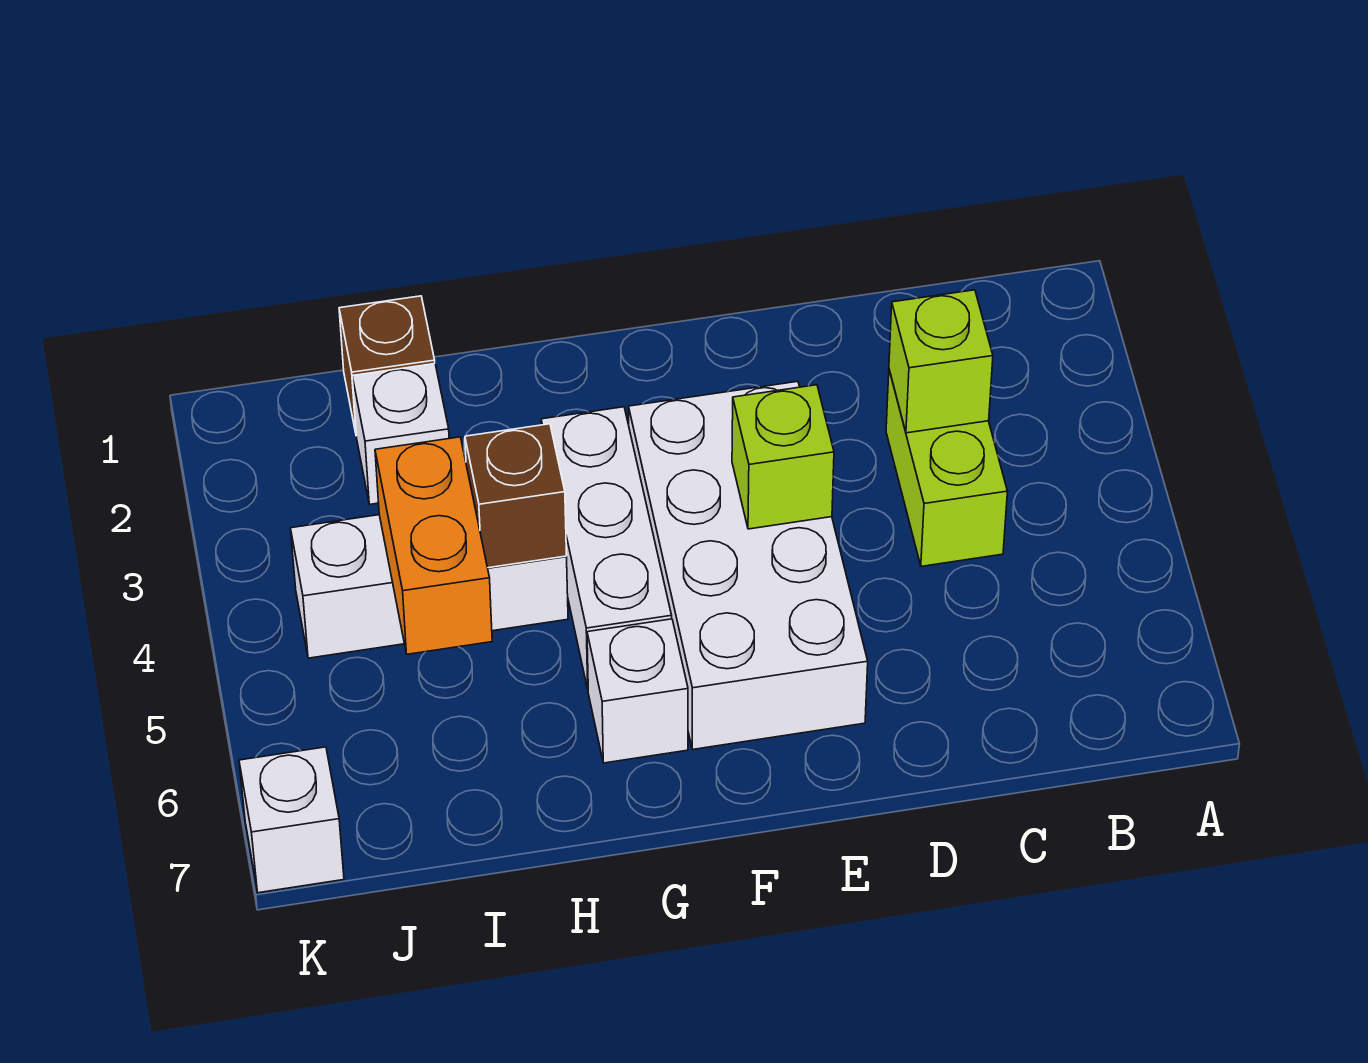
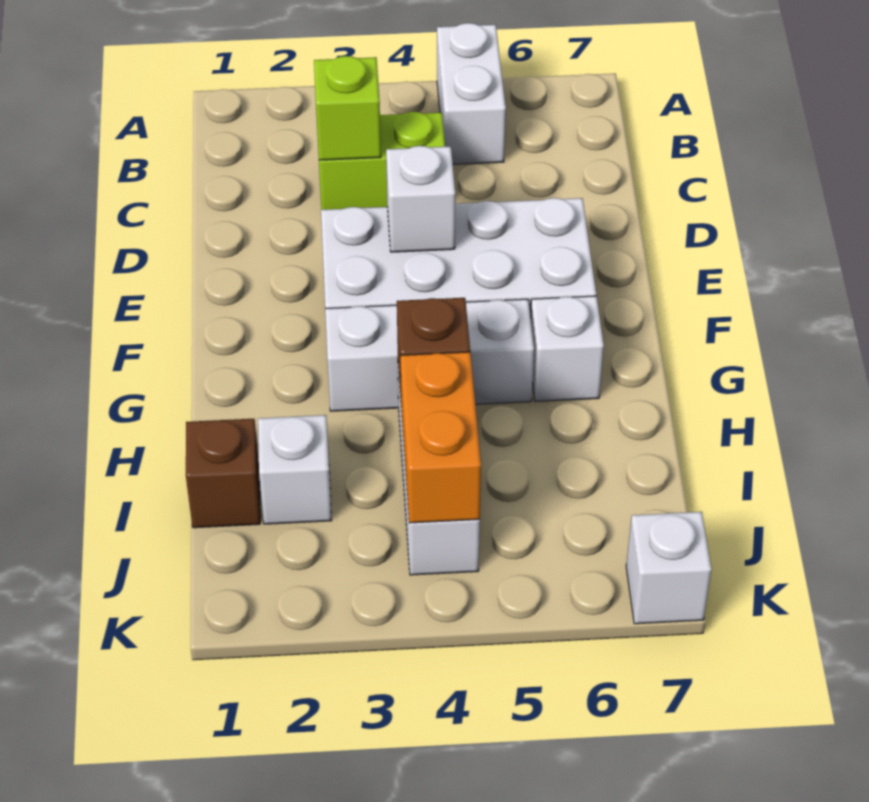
none -> white brick A5:B5 level 1
lime brick E4 level 2 -> white brick E4 level 2
orange brick I4:I5 level 2 -> orange brick I4:J4 level 2

